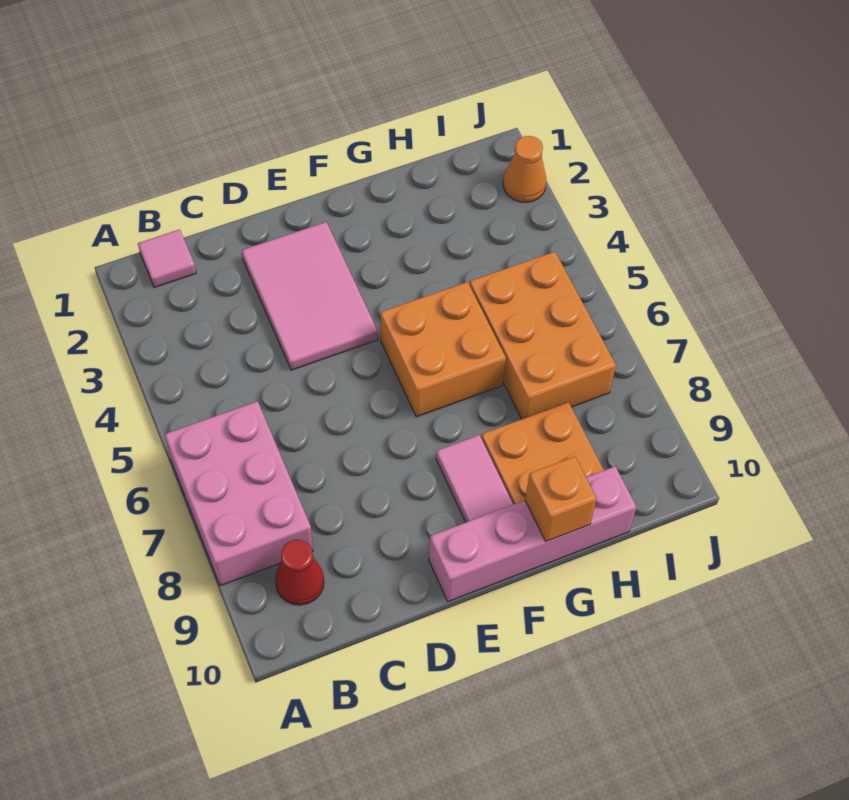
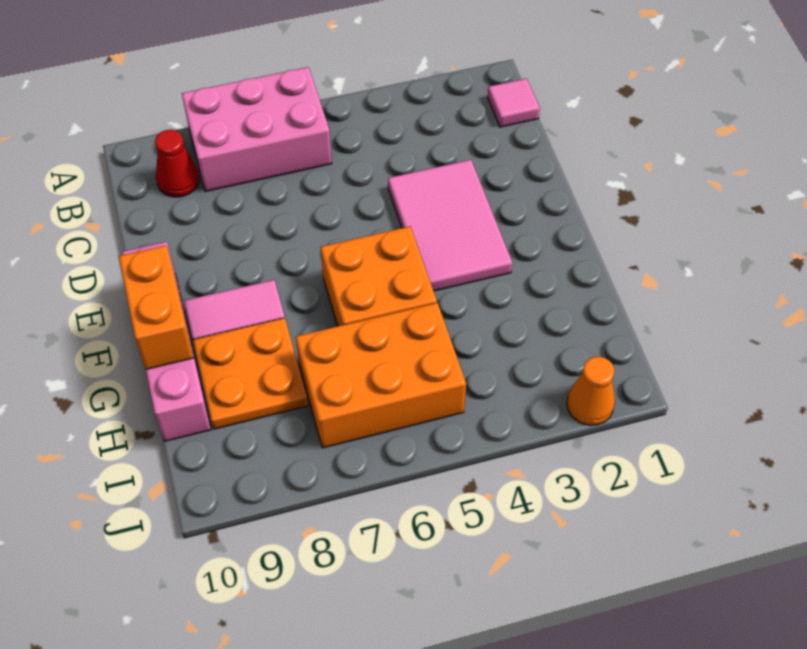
pink tile D2:E4 level 1 -> pink tile D3:F4 level 1
orange brick G10 level 2 -> orange brick F10:G10 level 2

